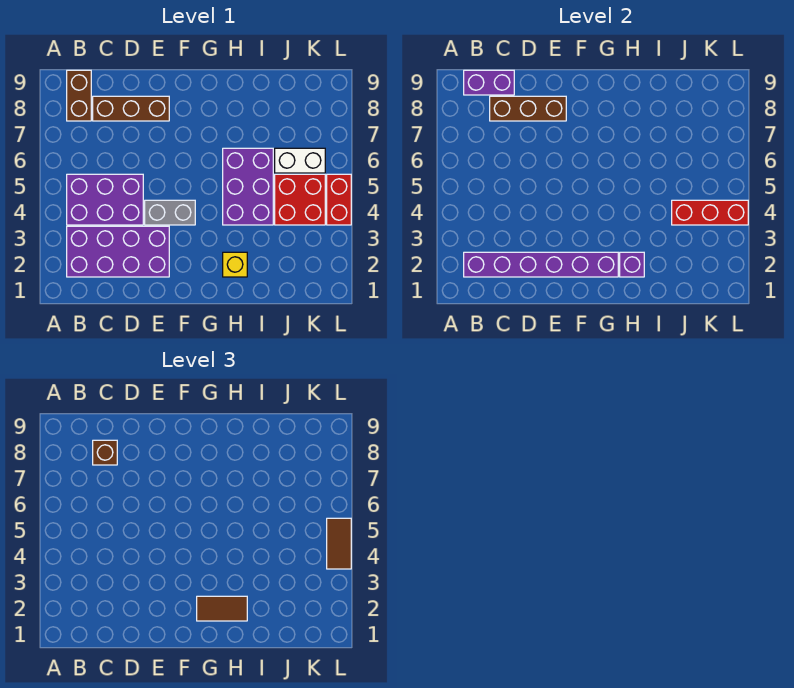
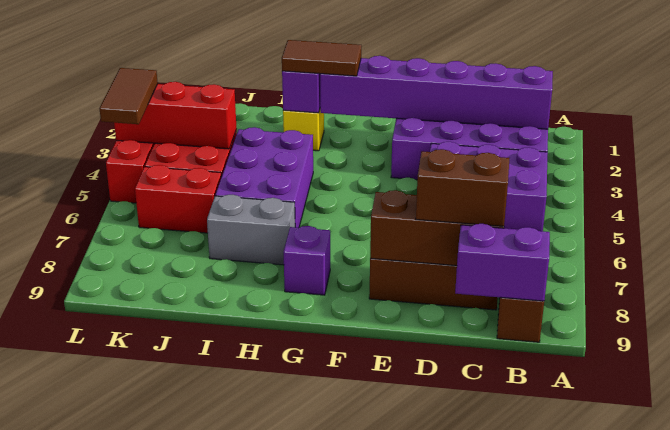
brown brick C8 level 3 -> brown brick C8:D8 level 3
grey brick E4:F4 level 1 -> grey brick H7:I7 level 1
none -> purple brick G8 level 1
white brick J6:K6 level 1 -> red brick J6:K6 level 1

